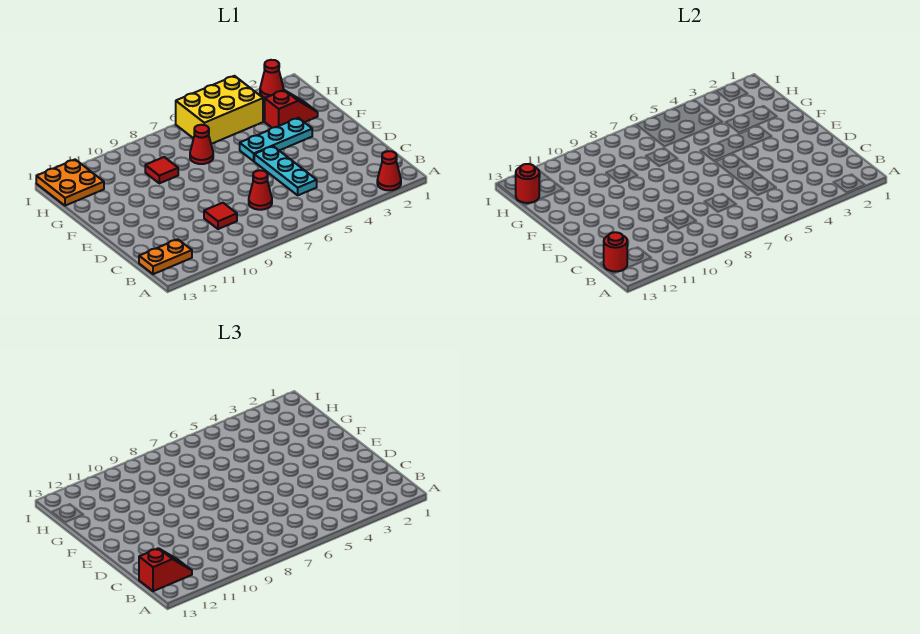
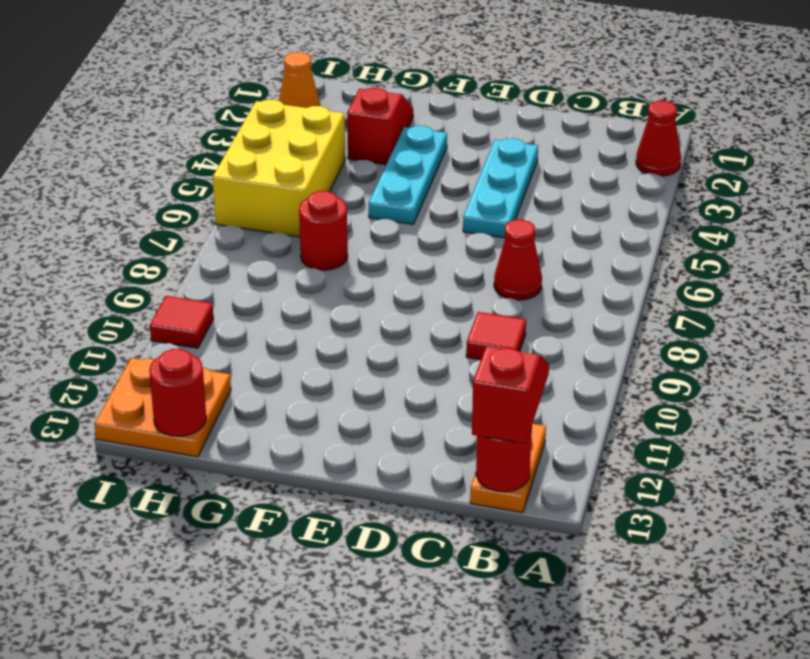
cyan plate C5:E5 level 1 -> cyan plate D3:D5 level 1
red cone G7 level 1 -> red round brick G7 level 1
red tile G9 level 1 -> red tile I10 level 1
red cone I2 level 1 -> orange cone I2 level 1

